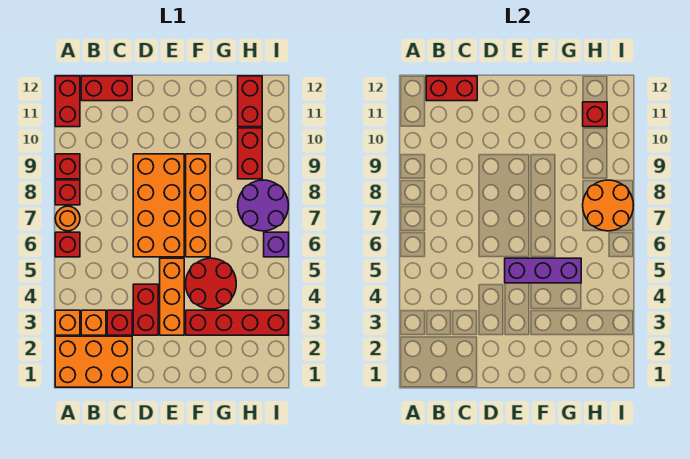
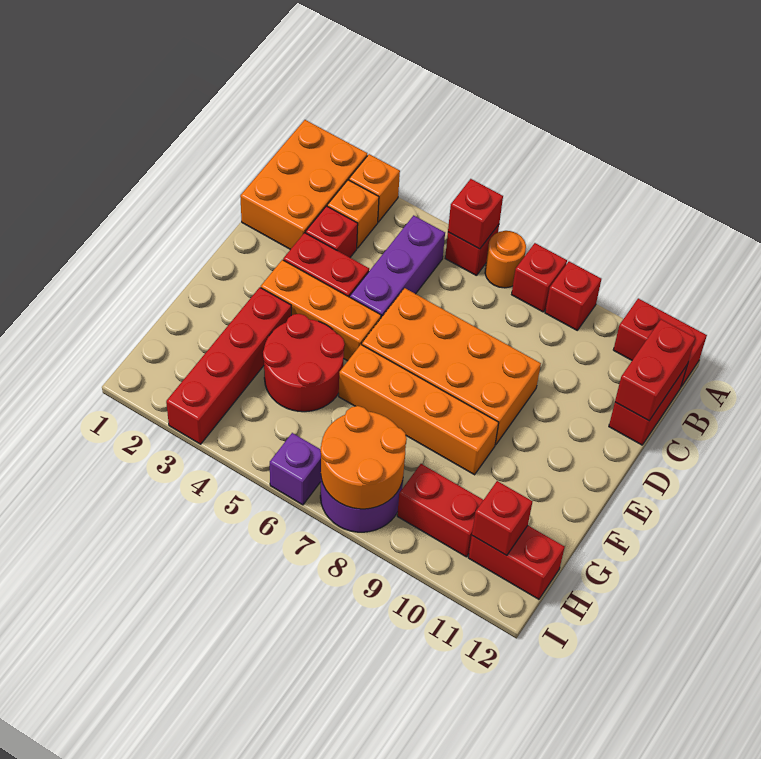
none -> red brick A6 level 2
purple brick E5:G5 level 2 -> purple brick B5:D5 level 1

